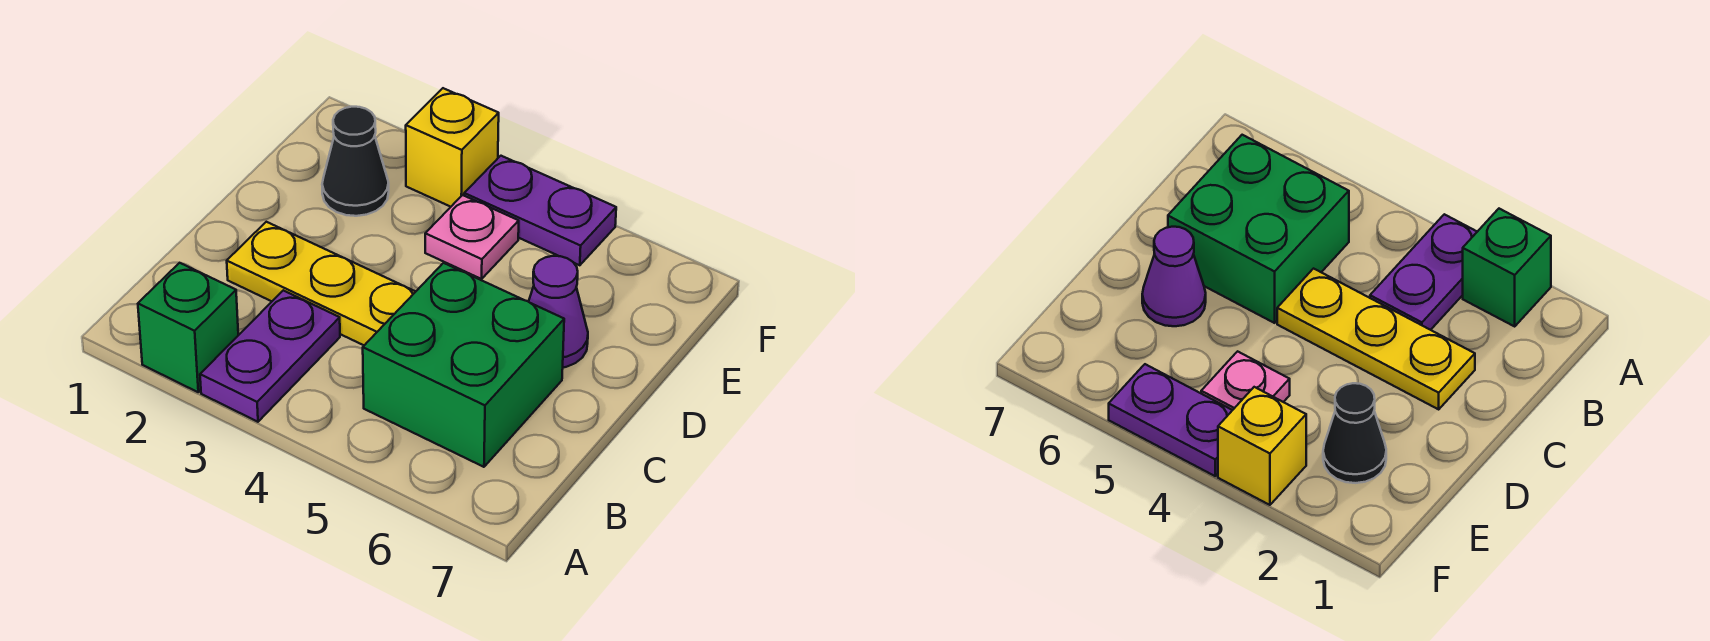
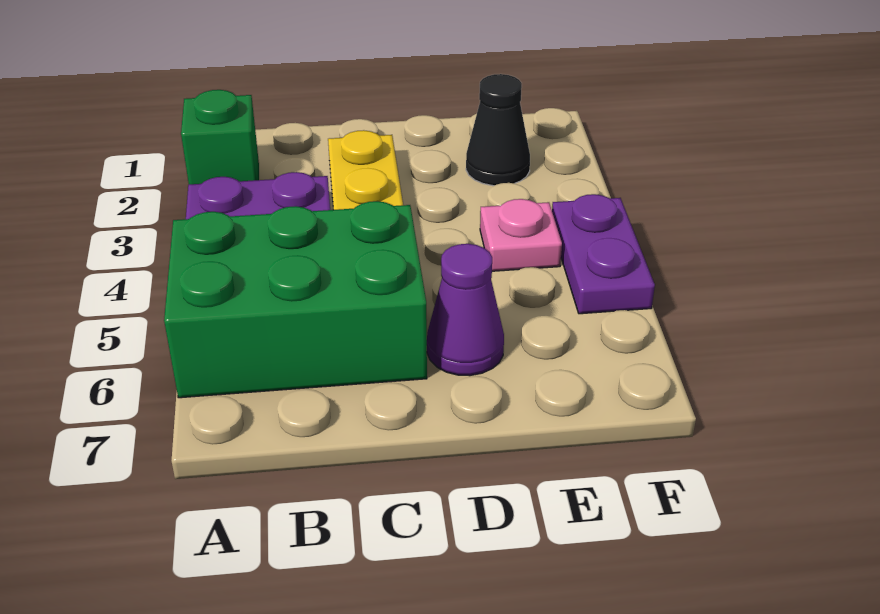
green brick B5:C6 level 1 -> green brick A5:C6 level 1
yellow brick F3 level 1 -> none

